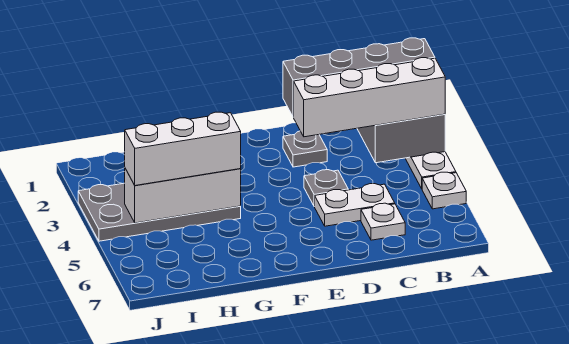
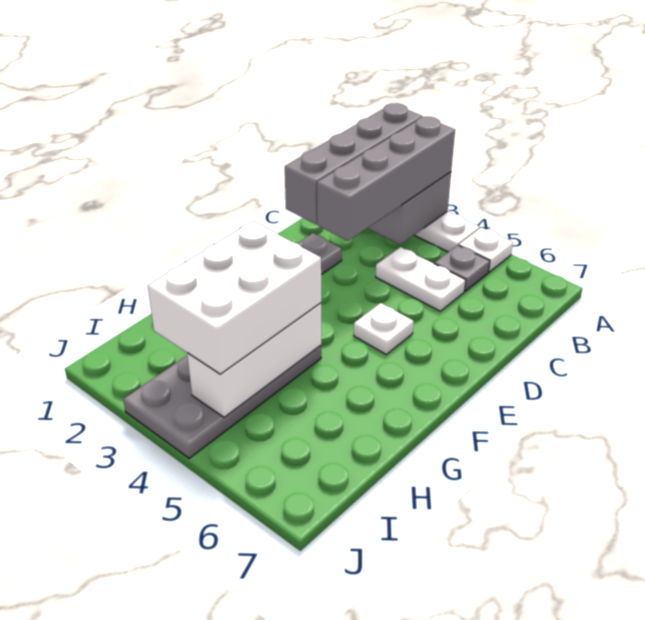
white brick A3:D3 level 3 -> grey brick A3:D3 level 3
white plate C5:D5 level 1 -> white plate C4:C5 level 1
white plate C6 level 1 -> white plate E5 level 1
grey plate D4 level 1 -> grey plate B5 level 1
white brick G4:I4 level 3 -> white brick G3:I4 level 3

